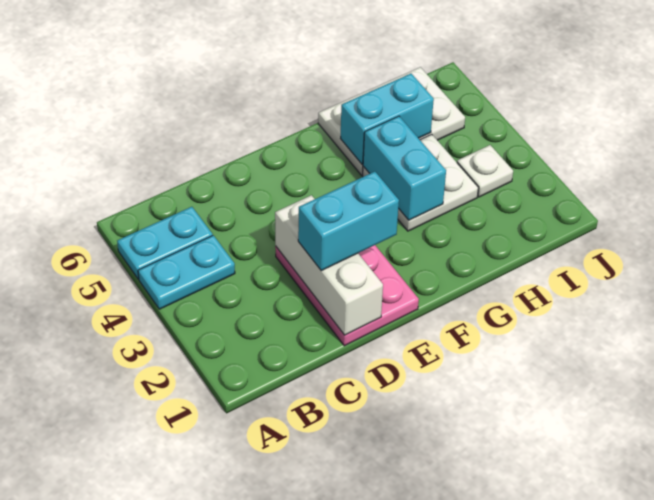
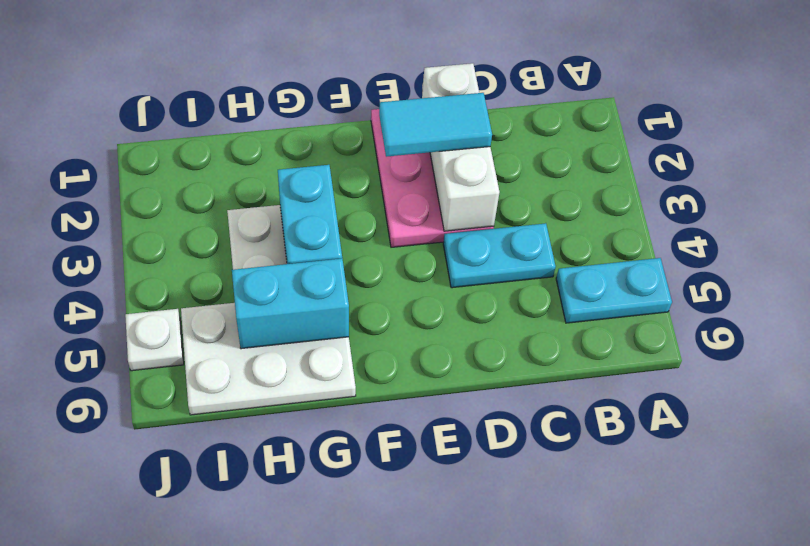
cyan plate A4:B4 level 1 -> cyan plate C4:D4 level 1
cyan brick D2:E2 level 3 -> cyan tile D2:E2 level 3
white plate I3 level 1 -> white plate J5 level 1

